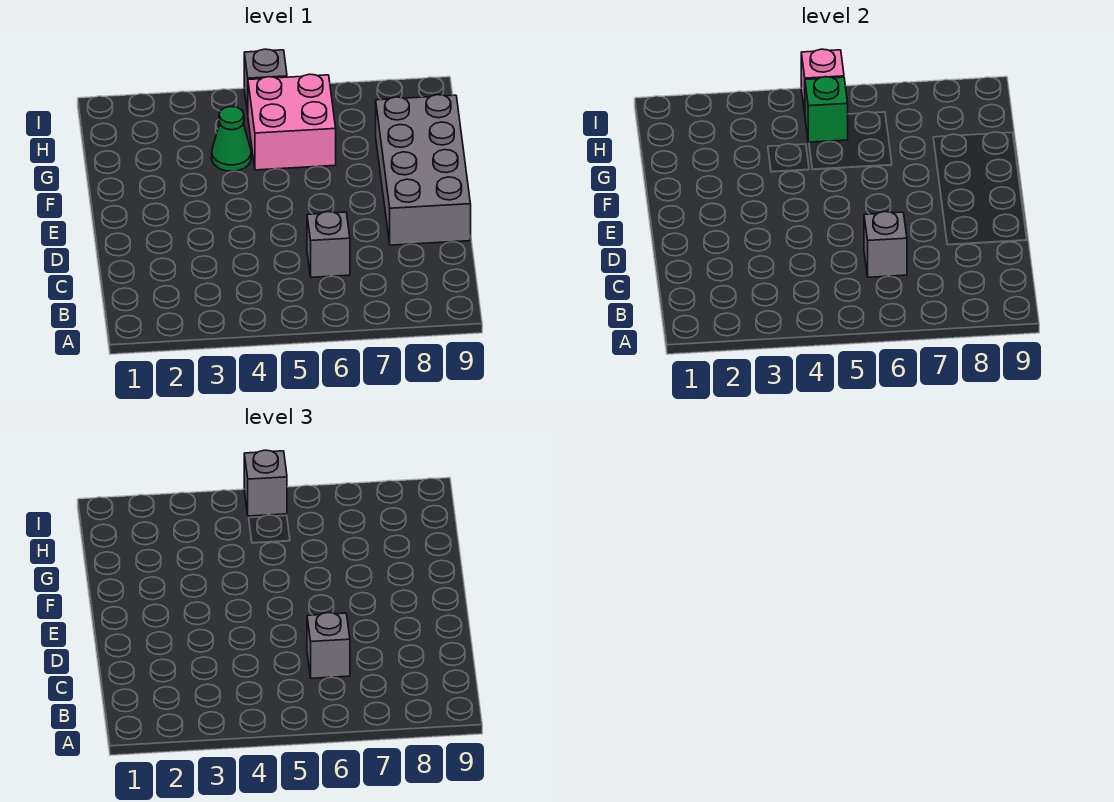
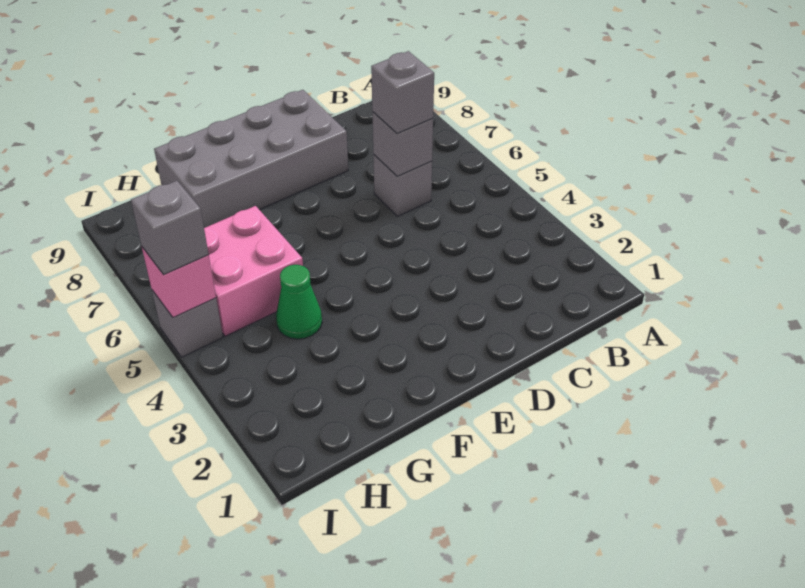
green brick H5 level 2 -> none

